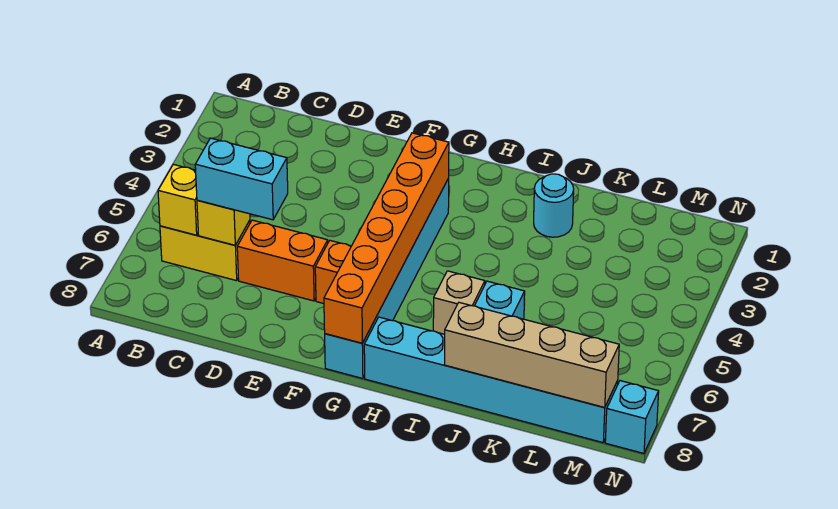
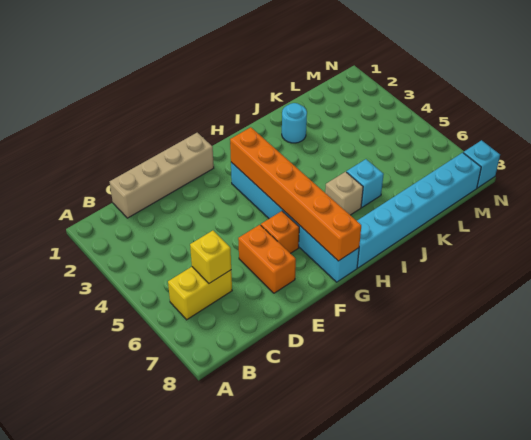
yellow brick B6 level 2 -> none
cyan brick C6:D6 level 3 -> none
orange brick D6:E6 level 1 -> orange brick E6:E7 level 1
tan brick J8:M8 level 2 -> tan brick C1:F1 level 1

